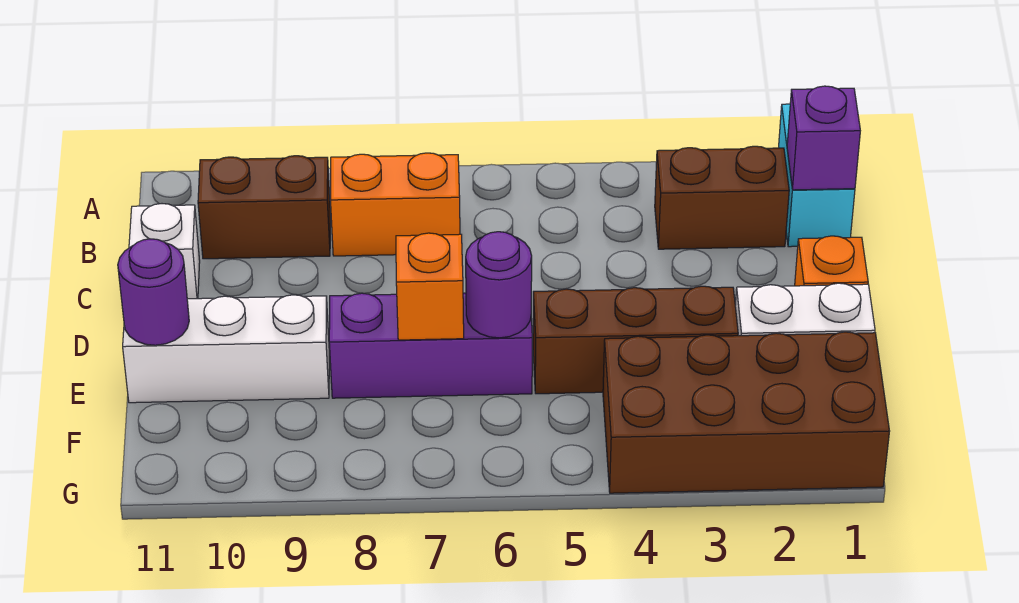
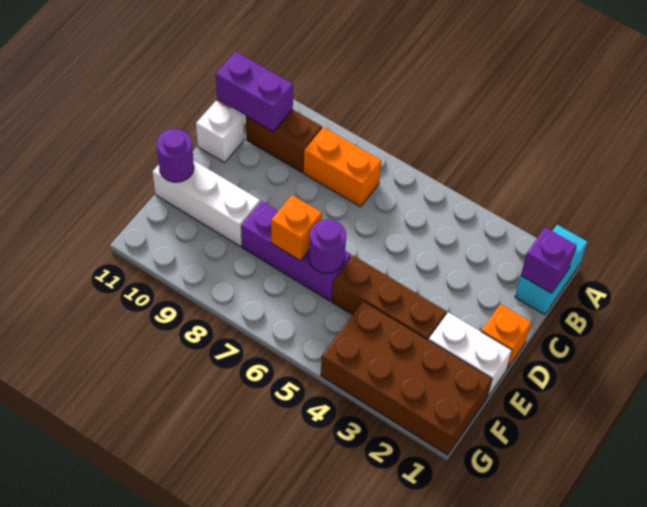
brown brick B2:B3 level 1 -> none
none -> purple brick B10:B11 level 2

